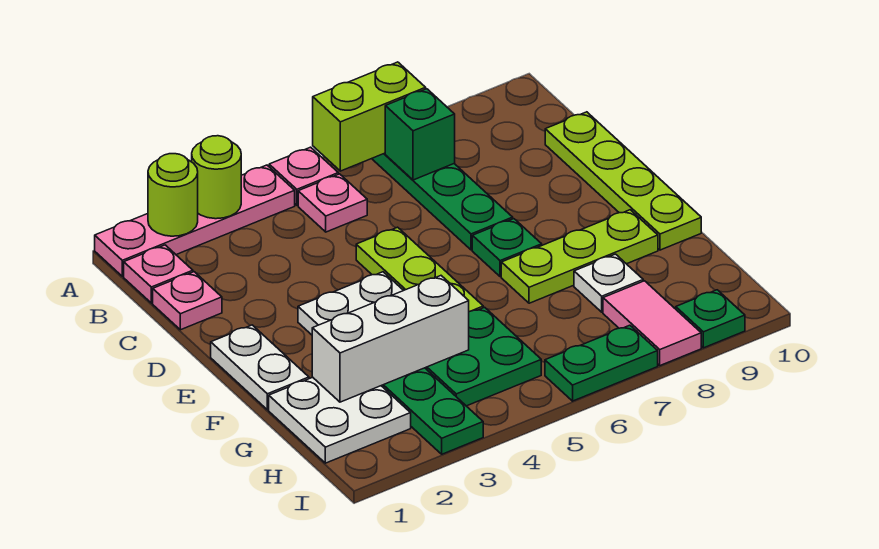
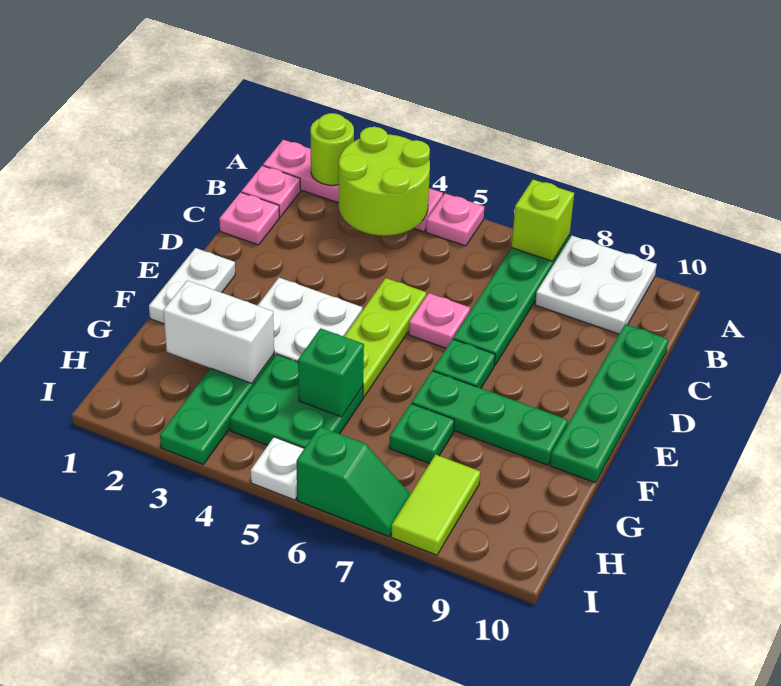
lime round brick A3 level 2 -> lime round brick A3:B4 level 2
lime brick A6:A7 level 2 -> lime brick A7 level 2
pink plate B5 level 1 -> pink plate D6 level 1
green brick B7 level 2 -> green brick G5 level 2
lime plate C10:F10 level 1 -> green plate C10:F10 level 1
lime plate F7:F9 level 1 -> green plate F7:F9 level 1
white plate G1:H2 level 1 -> white plate A8:B9 level 1
white brick G2:G4 level 2 -> white brick G2:G3 level 2
white plate G8 level 1 -> white plate I5 level 1
pink tile H8:I8 level 1 -> lime tile H8:I8 level 1
green plate I6:I7 level 1 -> green slope I6:I7 level 1 top 6
green plate I9 level 1 -> green plate G7 level 1

